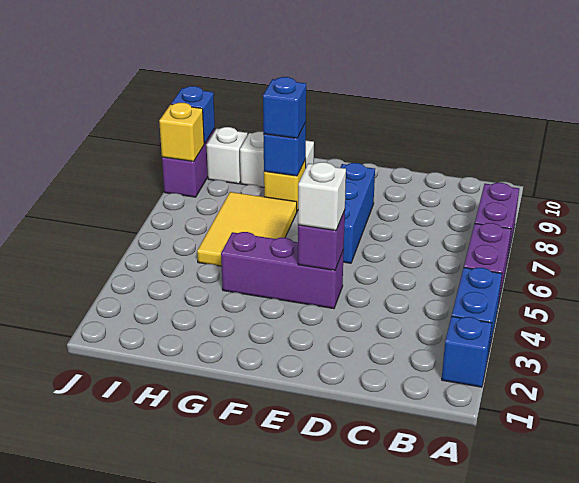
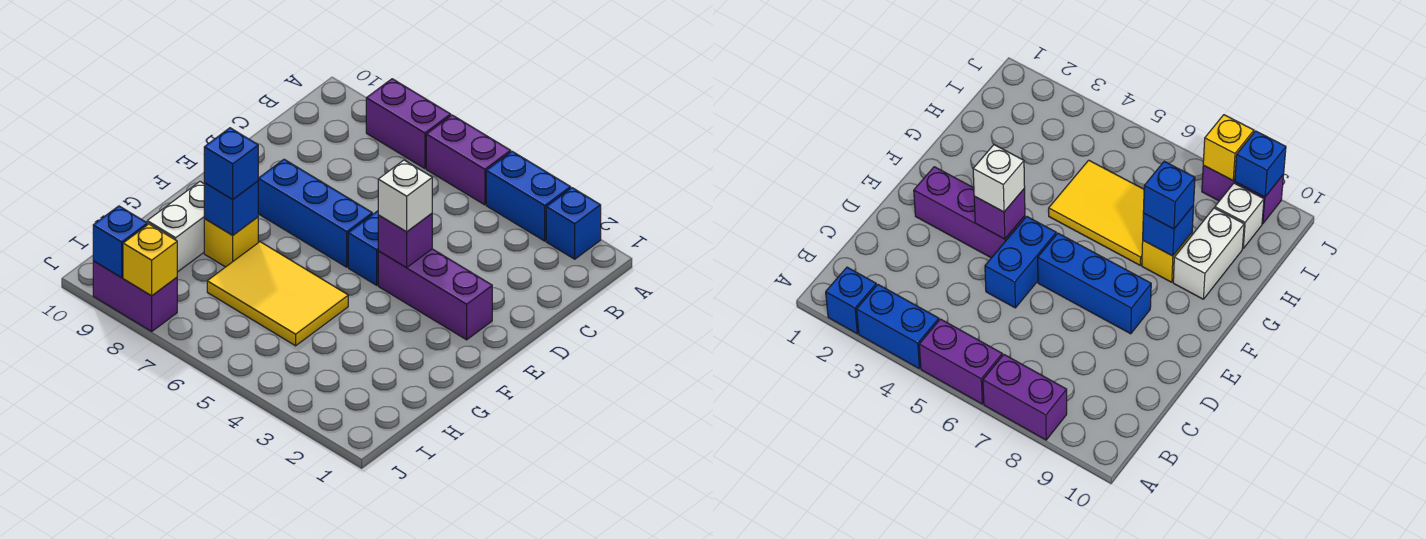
none -> blue brick D5:E5 level 1
purple brick E4:G4 level 1 -> purple brick E2:E4 level 1

